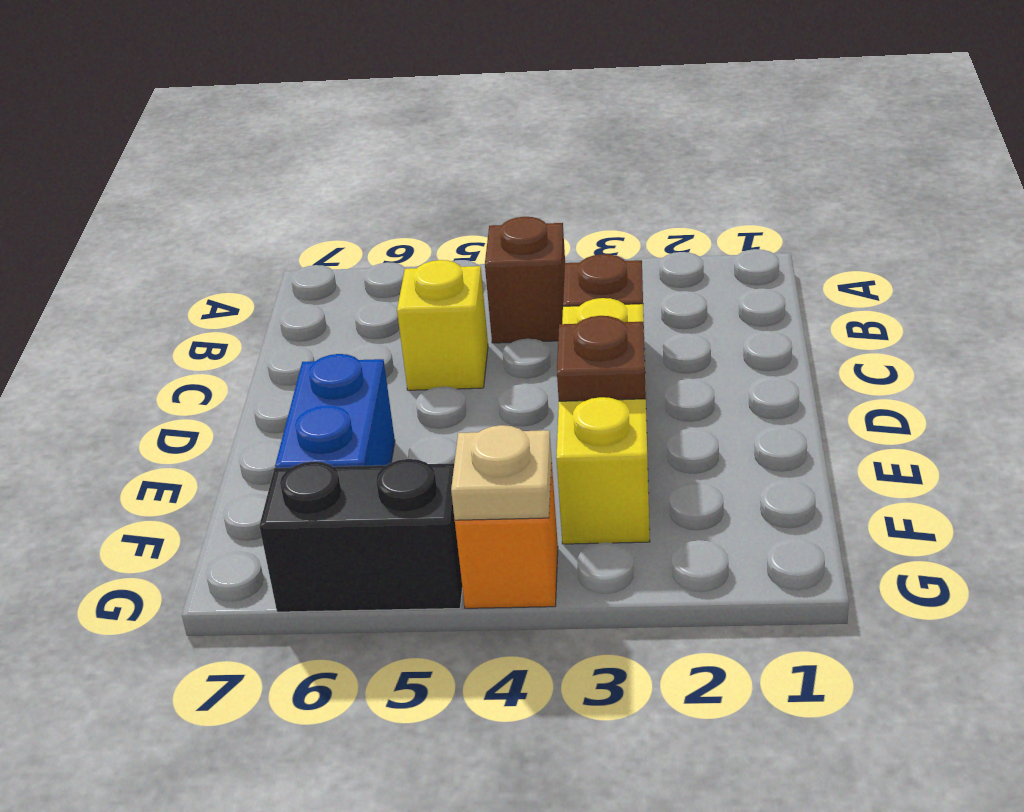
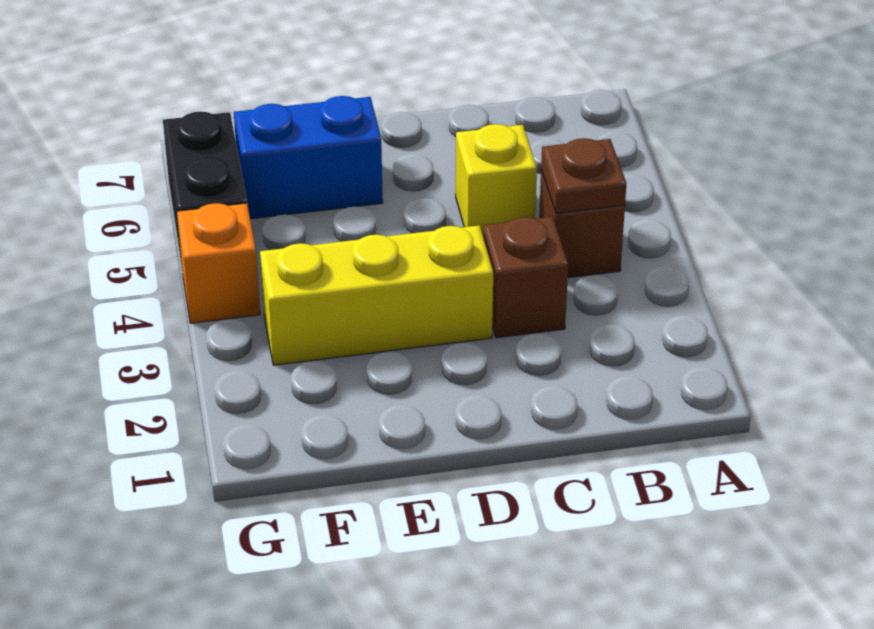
brown plate E3 level 2 -> brown plate B4 level 2
tan plate G4 level 2 -> none

